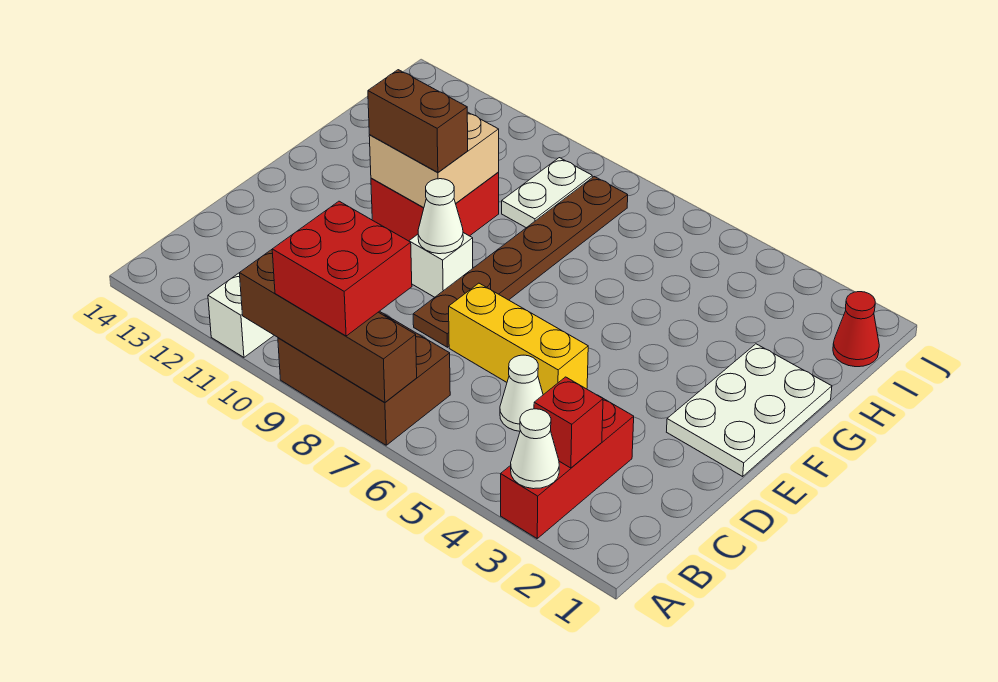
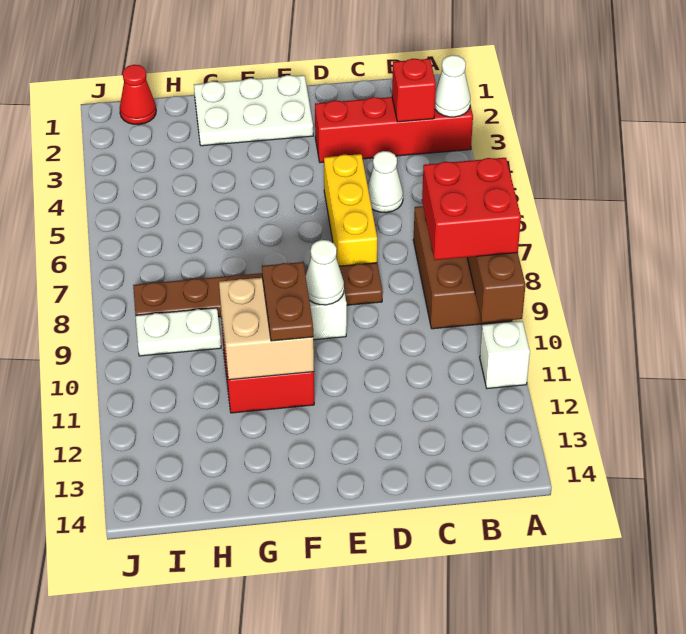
red brick A3:C3 level 1 -> red brick A3:D3 level 1
brown brick F10:F11 level 3 -> brown plate F10:F11 level 3

